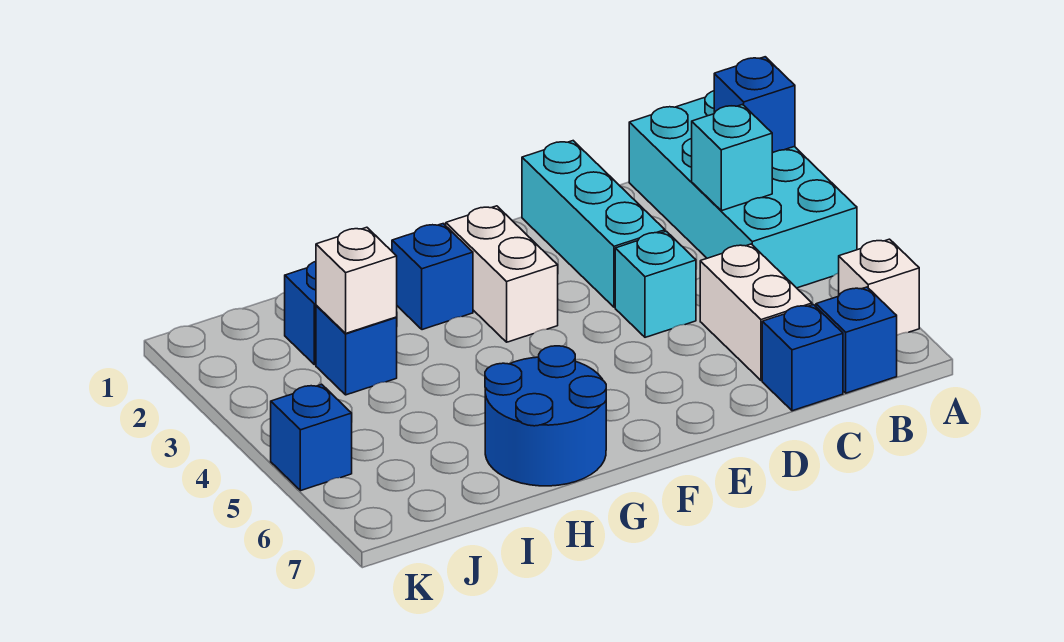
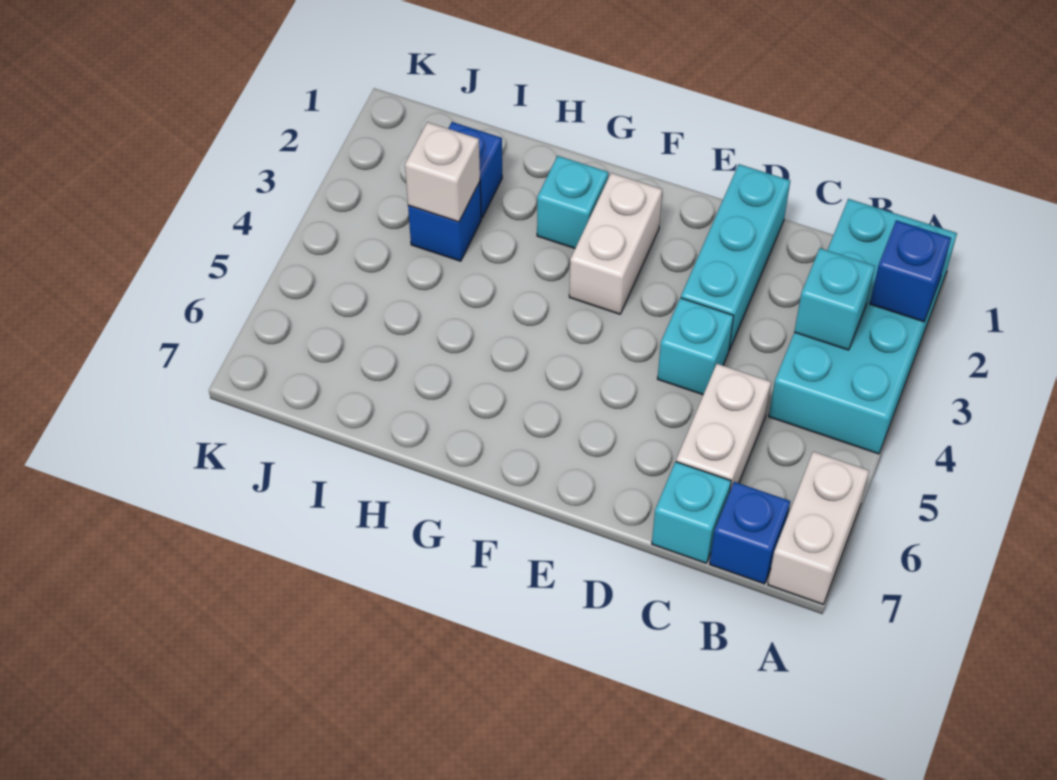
white brick A6 level 1 -> white brick A6:A7 level 1
blue brick C7 level 1 -> cyan brick C7 level 1
blue brick G2 level 1 -> cyan brick G2 level 1
blue round brick G6:H7 level 1 -> none
blue brick K5 level 1 -> none

